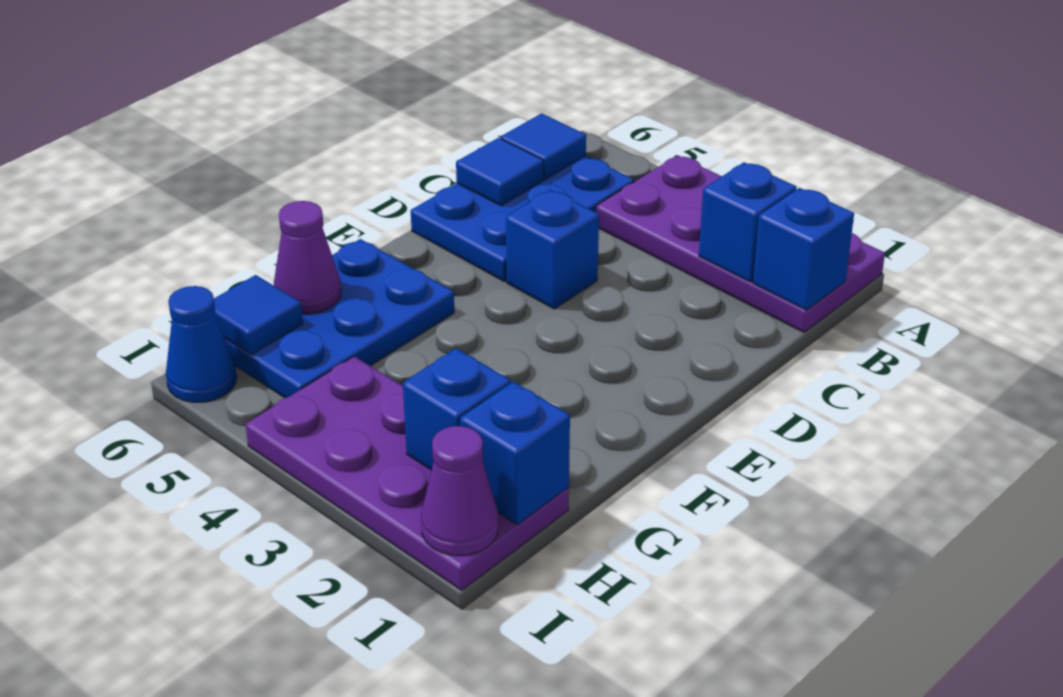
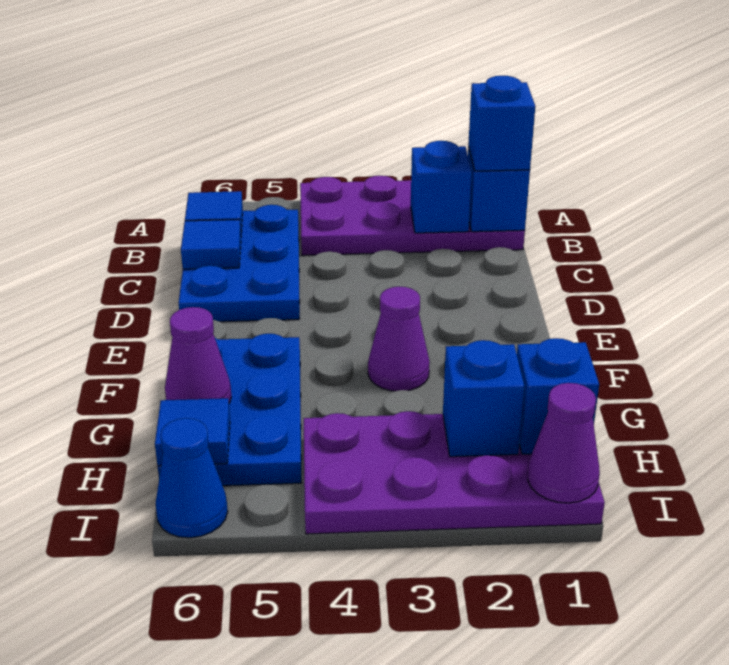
blue brick D4 level 1 -> blue brick B1 level 3
none -> purple cone F3 level 1

